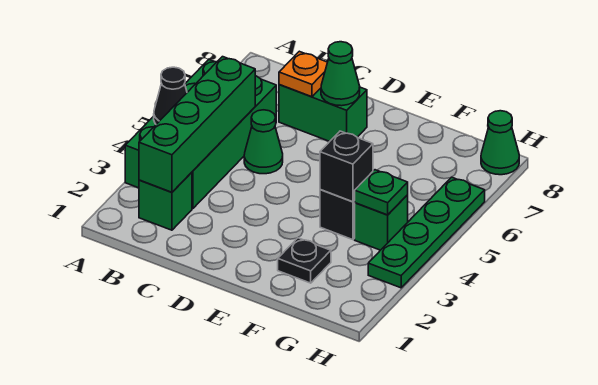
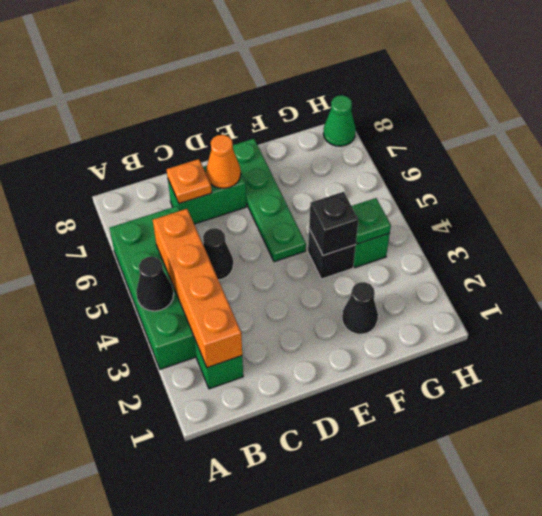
green brick B2:B5 level 2 -> orange brick B2:B5 level 2
green cone C5 level 1 -> black cone C5 level 1
green cone D7 level 2 -> orange cone D7 level 2
black plate F2 level 1 -> black cone F2 level 1
green plate H3:H6 level 1 -> green plate E5:E8 level 1

